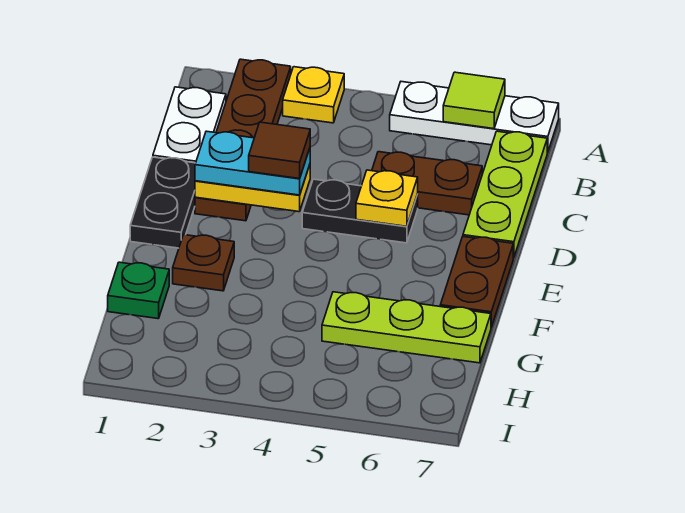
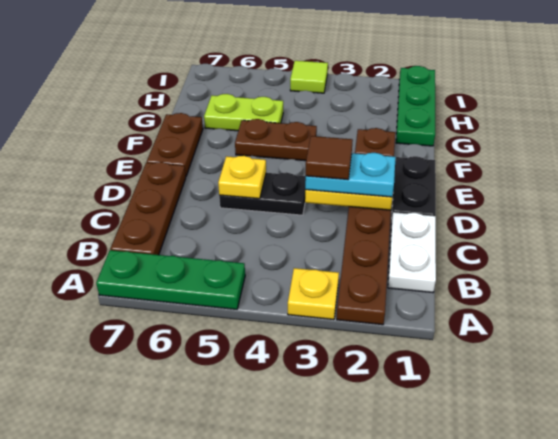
white plate A5:A7 level 1 -> green plate A5:A7 level 1
lime tile A6 level 2 -> lime tile I4 level 1
lime plate B7:D7 level 1 -> brown plate B7:D7 level 1
brown plate C5:C6 level 1 -> brown plate F4:F5 level 1
green plate G1 level 1 -> green plate G1:I1 level 1
lime plate G5:G7 level 1 -> lime plate G5:G6 level 1

